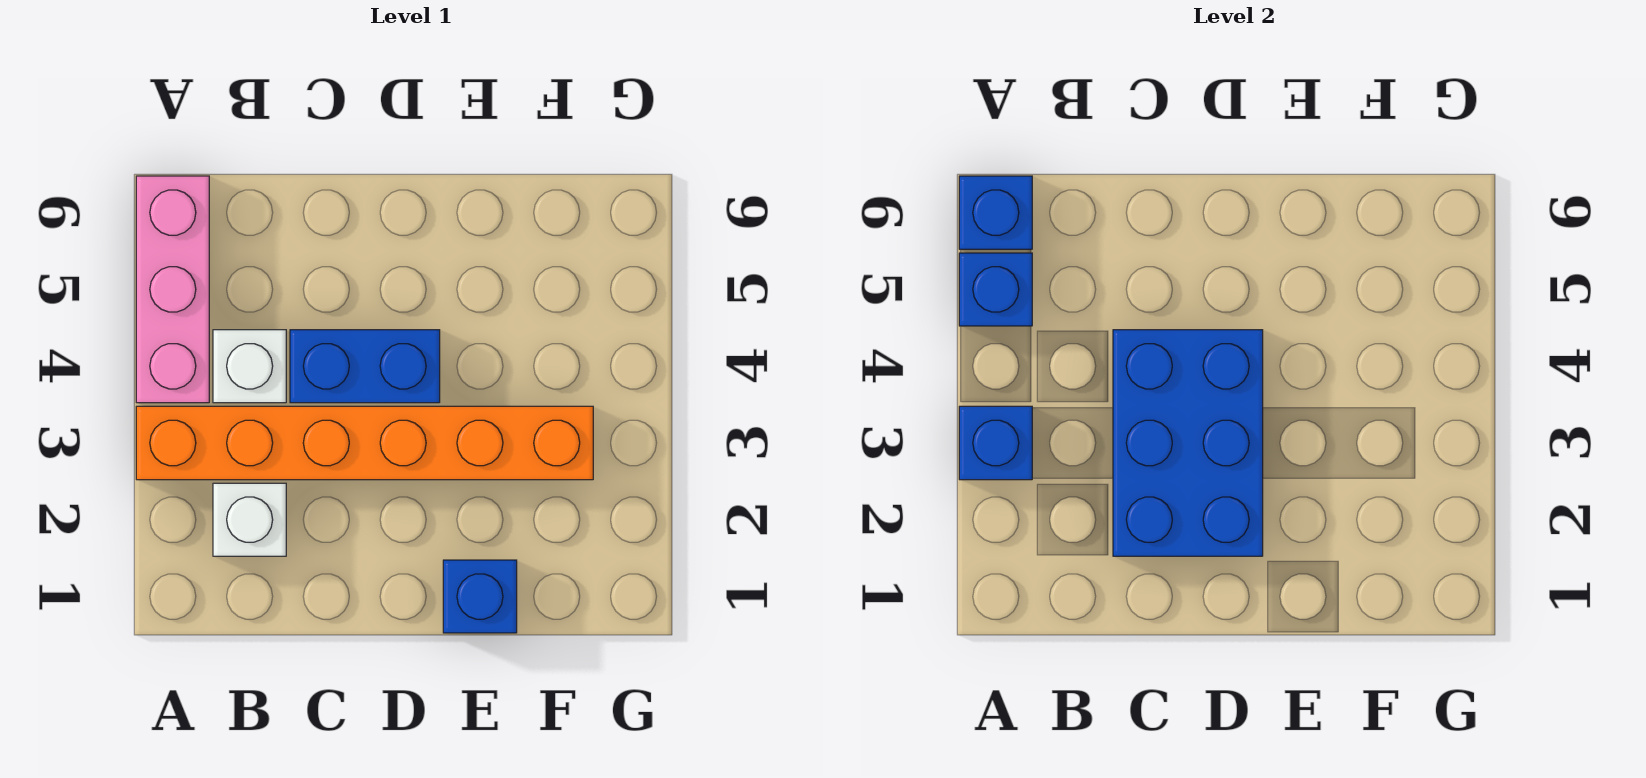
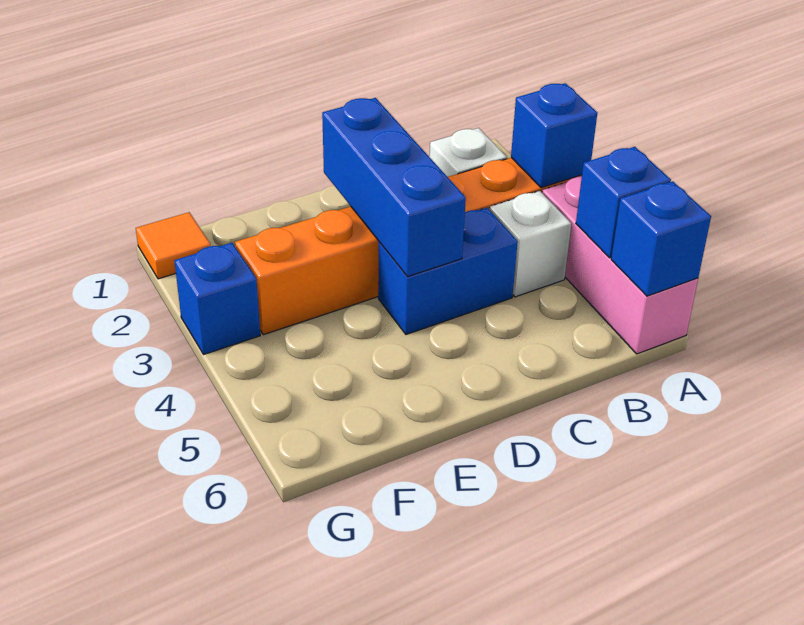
blue brick C2:D4 level 2 -> blue brick D2:D4 level 2
blue brick E1 level 1 -> blue brick G3 level 1
none -> orange tile G1 level 1

